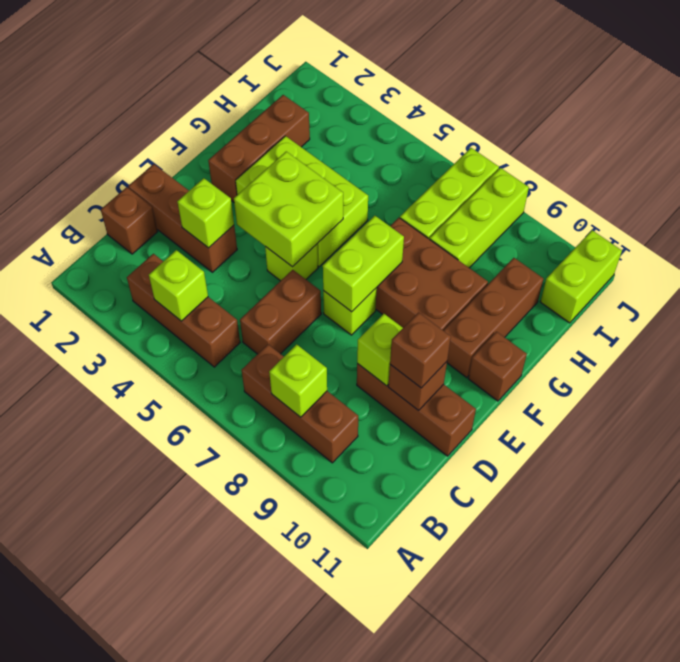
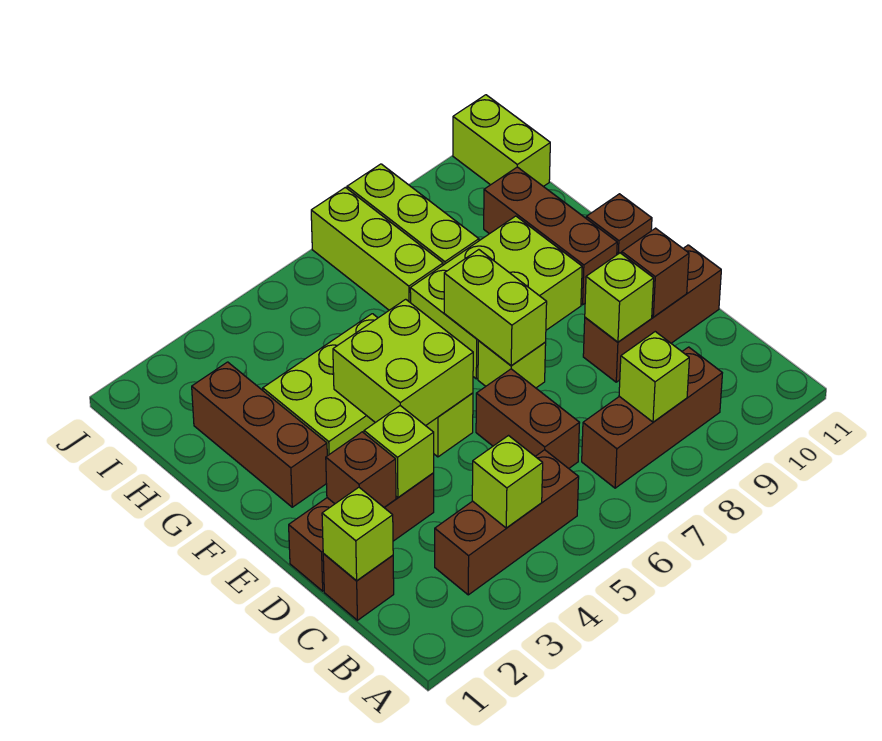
none -> lime brick C1 level 2
brown brick D10 level 3 -> brown brick D2 level 2
brown brick F7:G9 level 1 -> lime brick F7:G9 level 1

